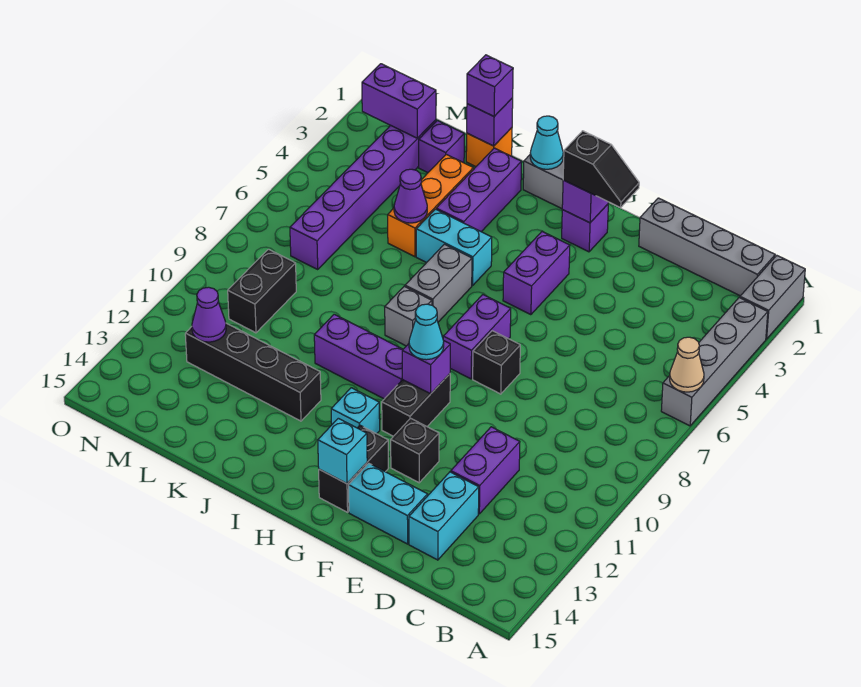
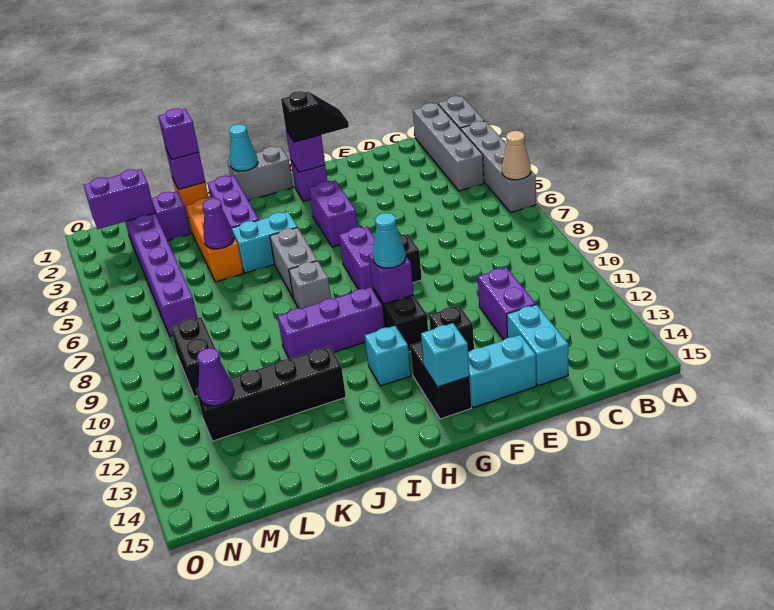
grey brick B1:E1 level 1 -> grey brick B1:B4 level 1

